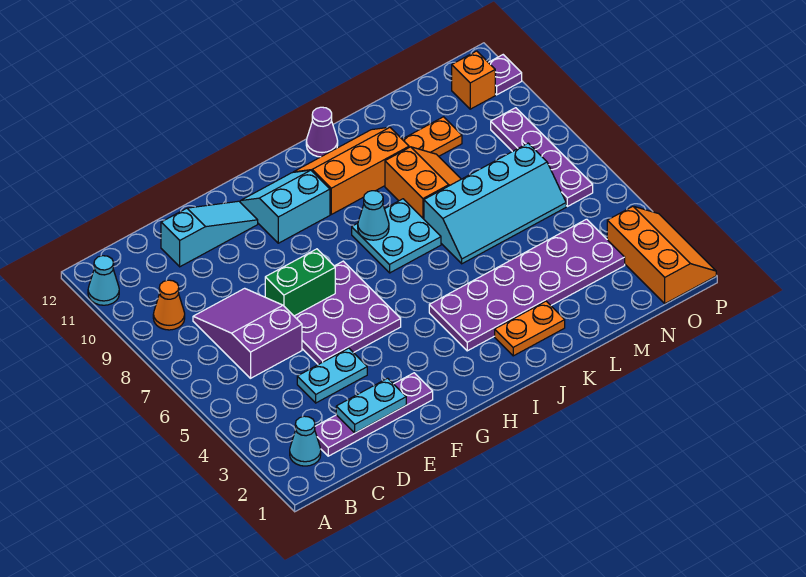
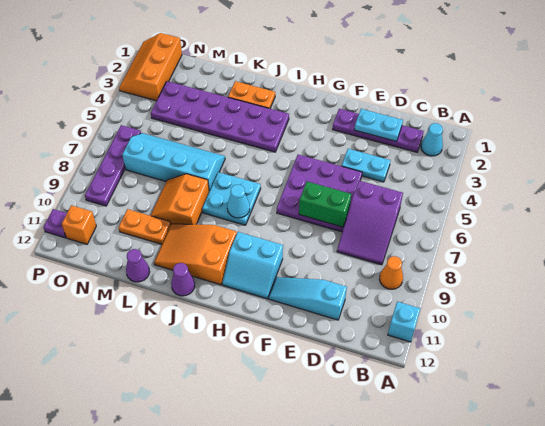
cyan cone A11 level 1 -> cyan brick A11 level 1
orange slope I10:K11 level 1 top 10 -> orange slope I10:K11 level 1 top I
none -> purple cone L12 level 1

